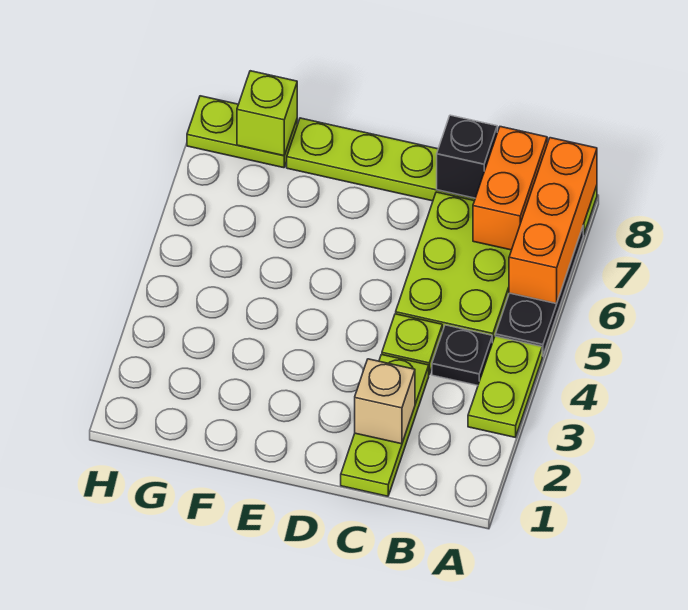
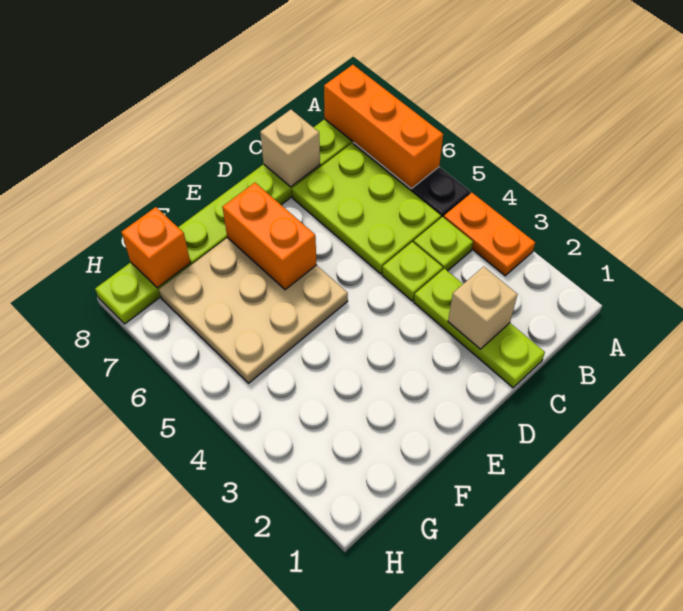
lime plate A3:A4 level 1 -> orange plate A3:A4 level 1
black plate B4 level 1 -> lime plate B4 level 1
orange brick B7:B8 level 2 -> orange brick E6:E7 level 2
black brick C8 level 2 -> tan brick C8 level 2
none -> tan plate E5:G7 level 1
lime brick G8 level 2 -> orange brick G8 level 2

